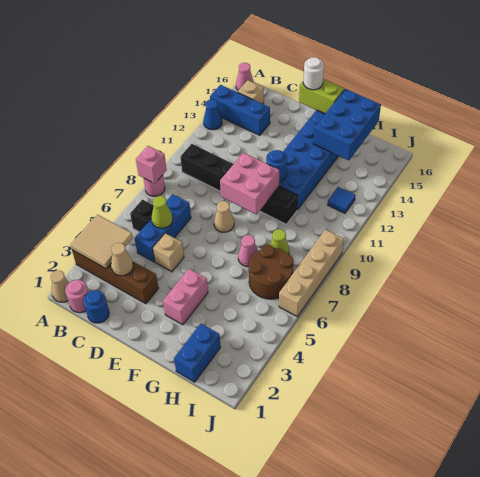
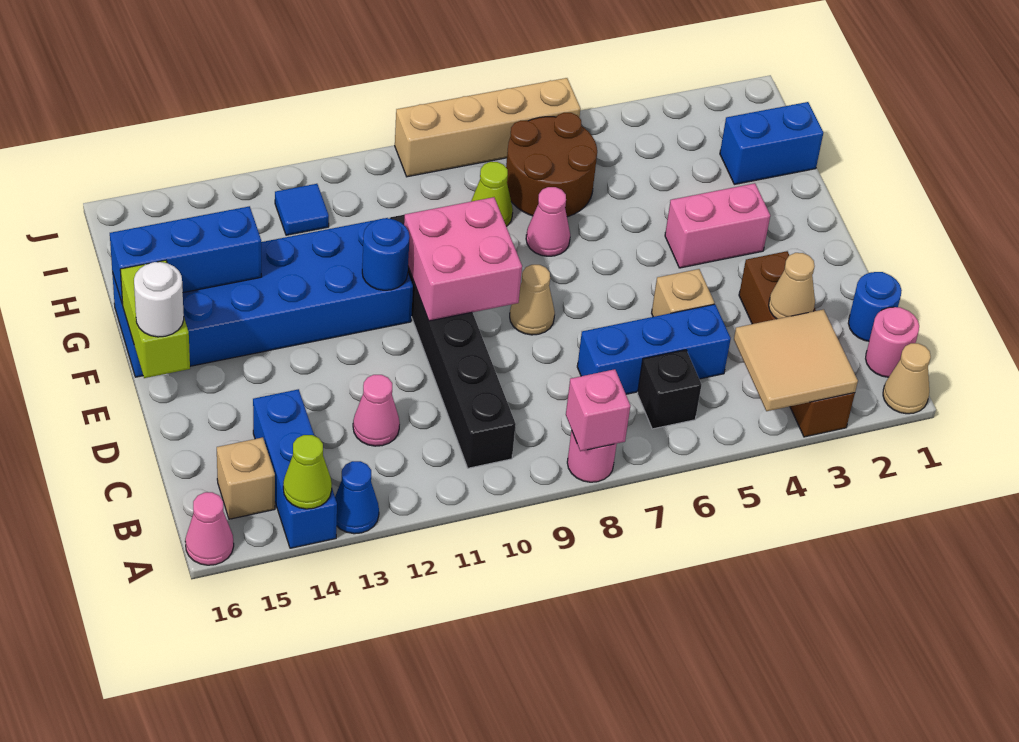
lime cone C6 level 2 -> lime cone A14 level 2
none -> pink cone C12 level 1
blue brick G14:H16 level 2 -> blue brick G14:G16 level 2

